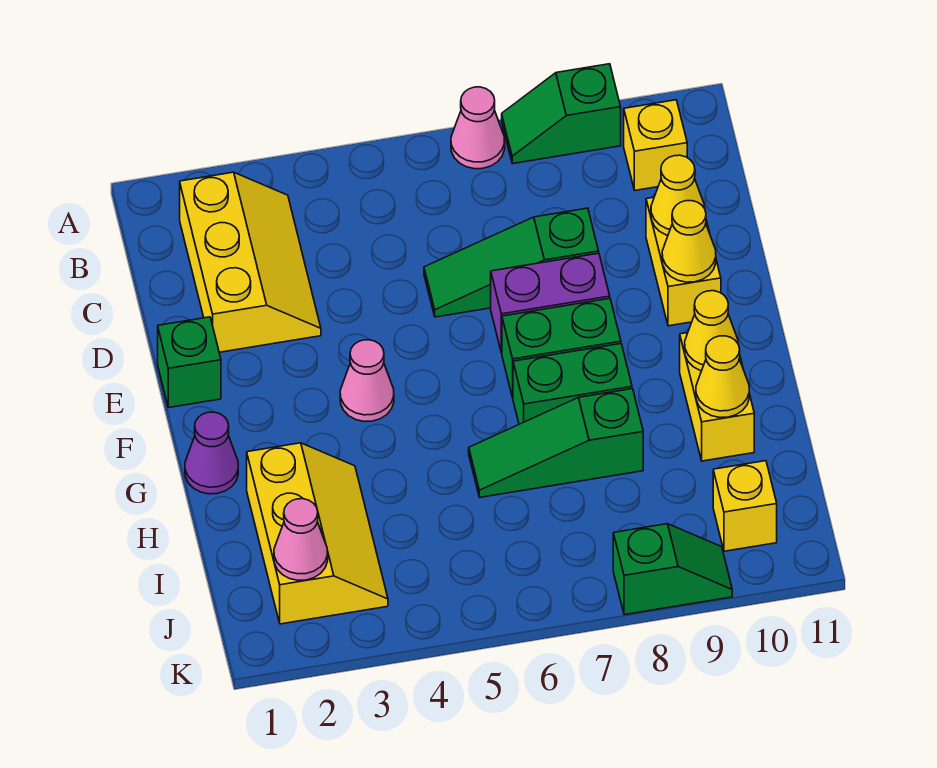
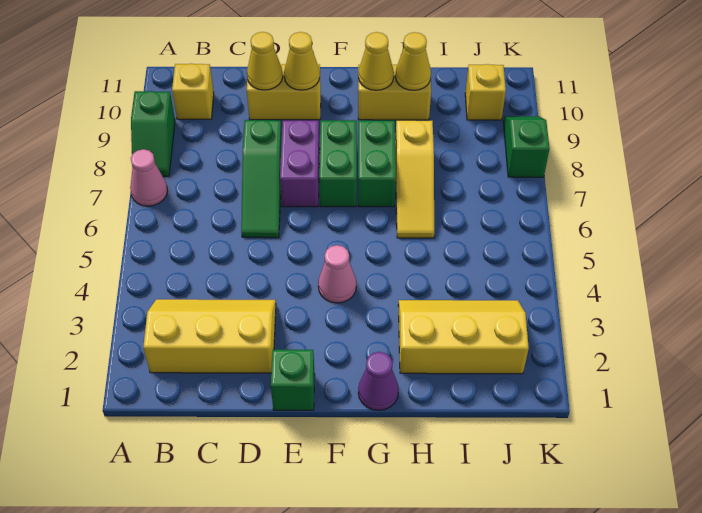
green slope H6:H8 level 1 top 8 -> yellow slope H6:H8 level 1 top 8
pink cone J2 level 2 -> none

